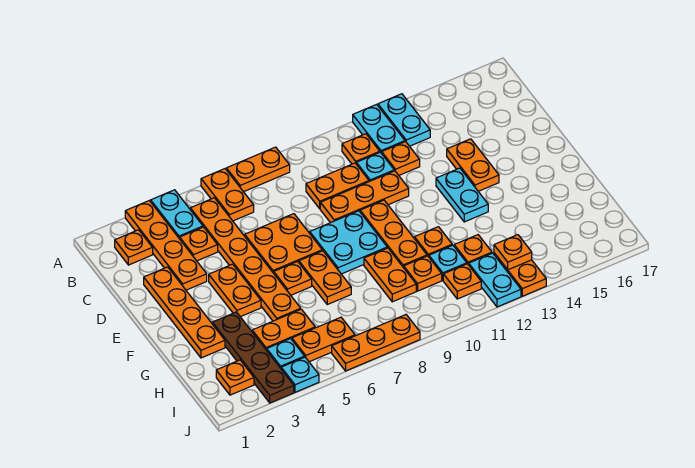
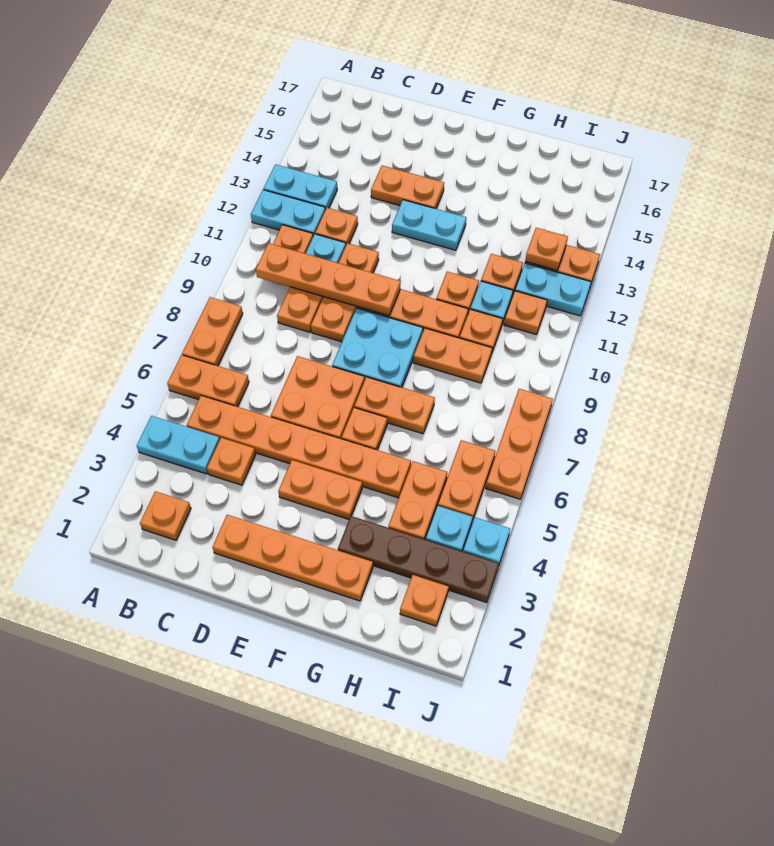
orange plate A3:D3 level 1 -> orange plate B10:E10 level 2

